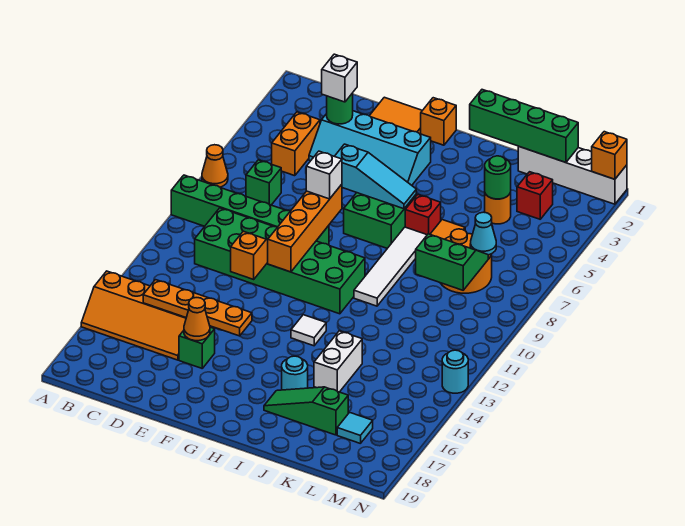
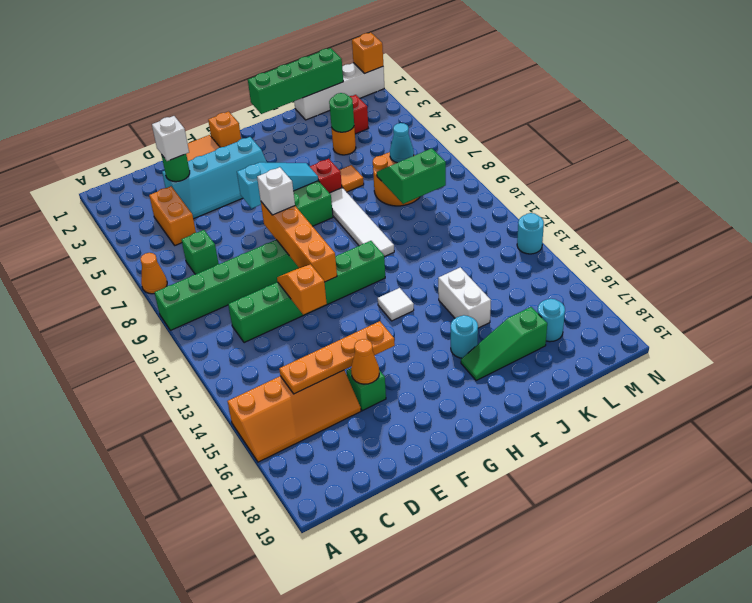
green brick C10:H11 level 1 -> green brick C11:H11 level 1
cyan tile L17 level 1 -> cyan round brick L17 level 1

